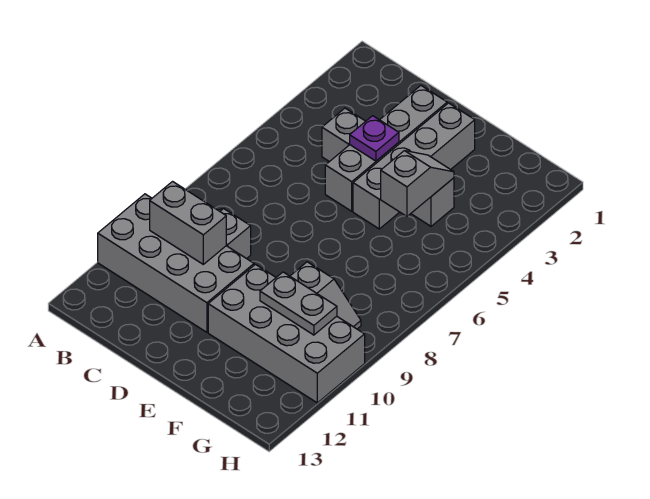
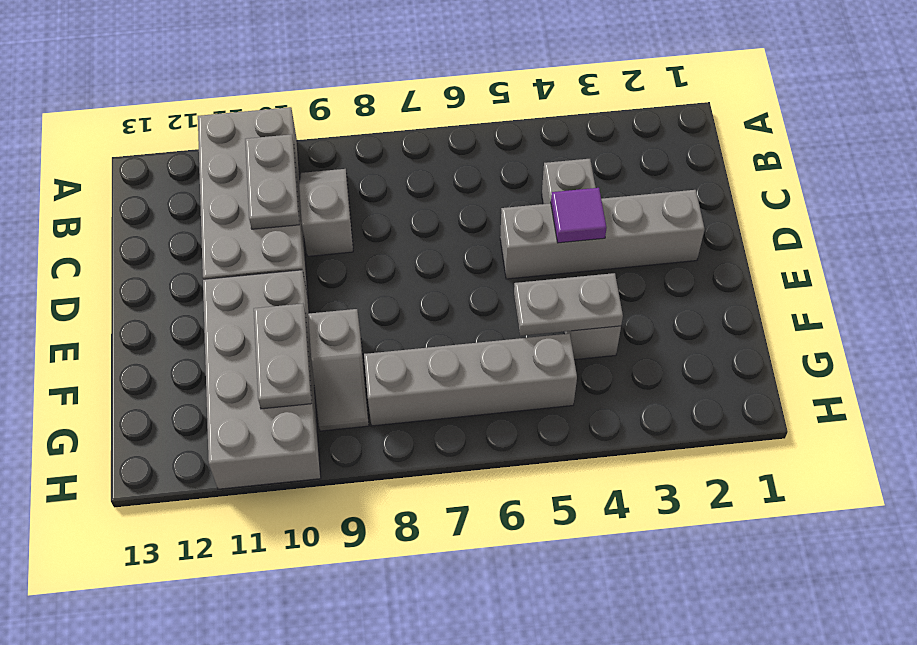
grey brick B10:C10 level 2 -> grey plate B10:C10 level 2
purple plate D4 level 2 -> purple tile D4 level 2
grey brick E2:E5 level 1 -> grey brick G5:G8 level 1
grey slope F4:F5 level 2 top 5 -> grey plate F4:F5 level 2

